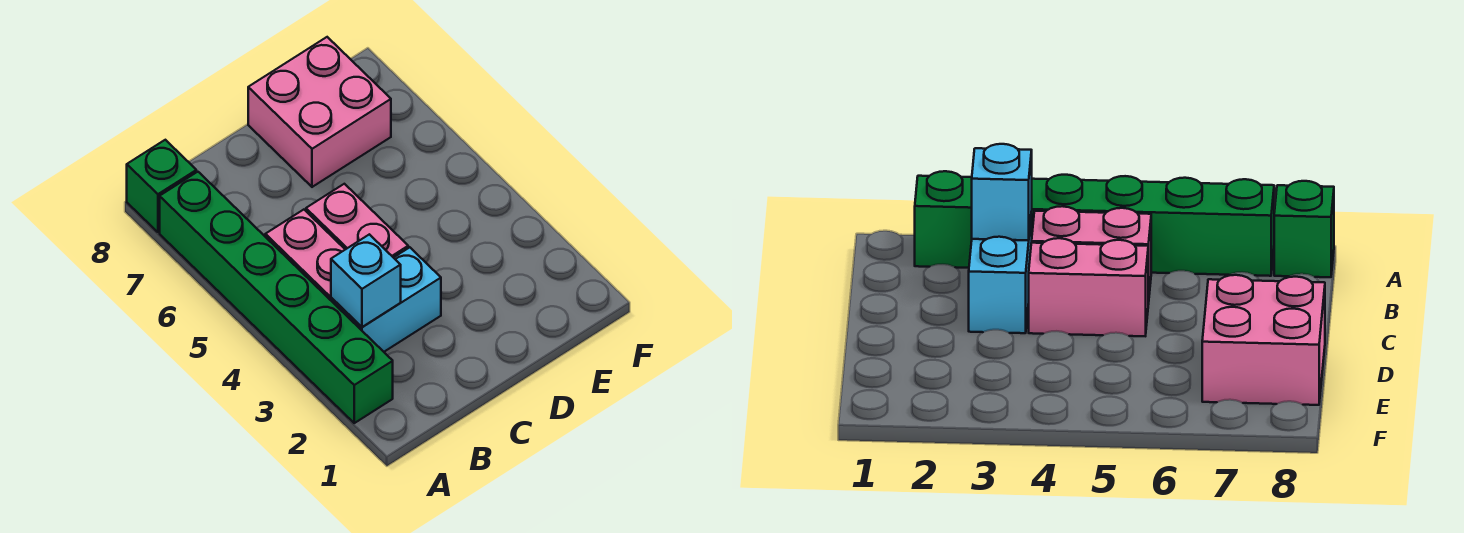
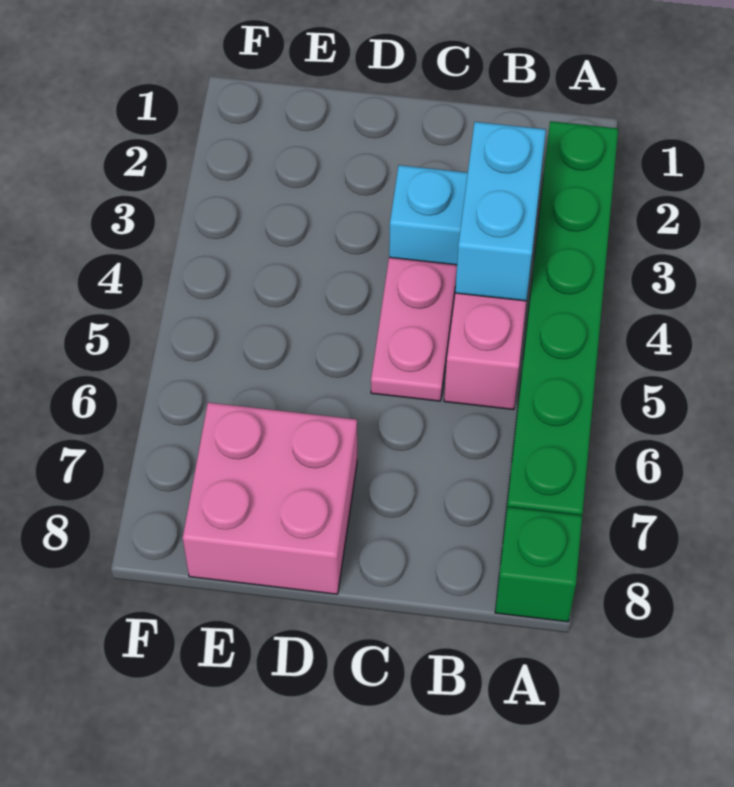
cyan brick B3 level 2 -> cyan brick B3:B4 level 2
pink brick C4:C5 level 1 -> pink plate C4:C5 level 1

